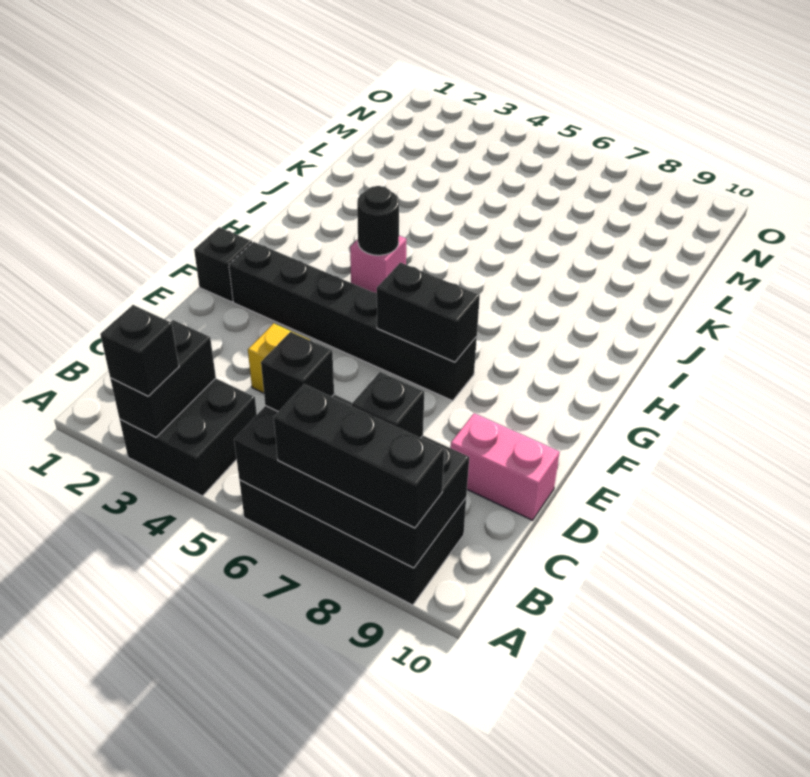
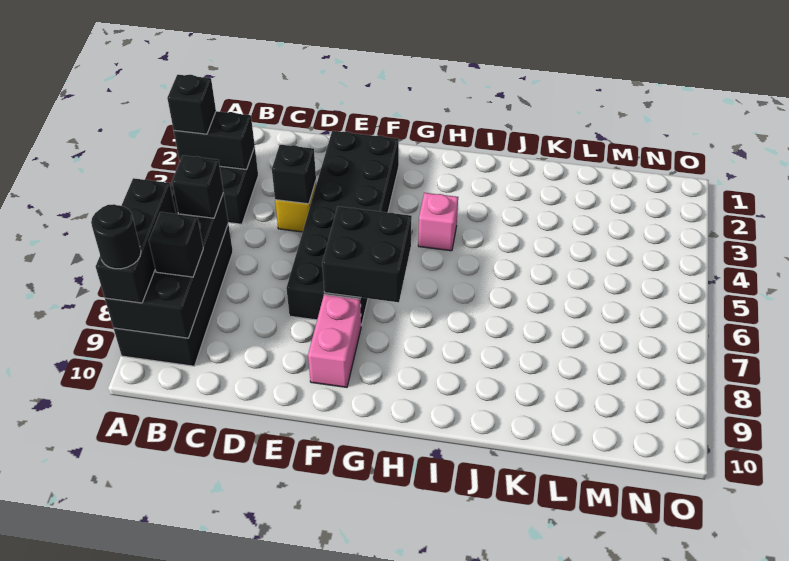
pink brick D9:D10 level 1 -> pink brick F8:F9 level 1
black brick F1 level 1 -> black brick D4 level 2
black brick F2:F7 level 1 -> black brick E2:F7 level 1
black brick F6:F7 level 2 -> black brick F6:G7 level 2
black round brick H4 level 2 -> black round brick A9 level 4

